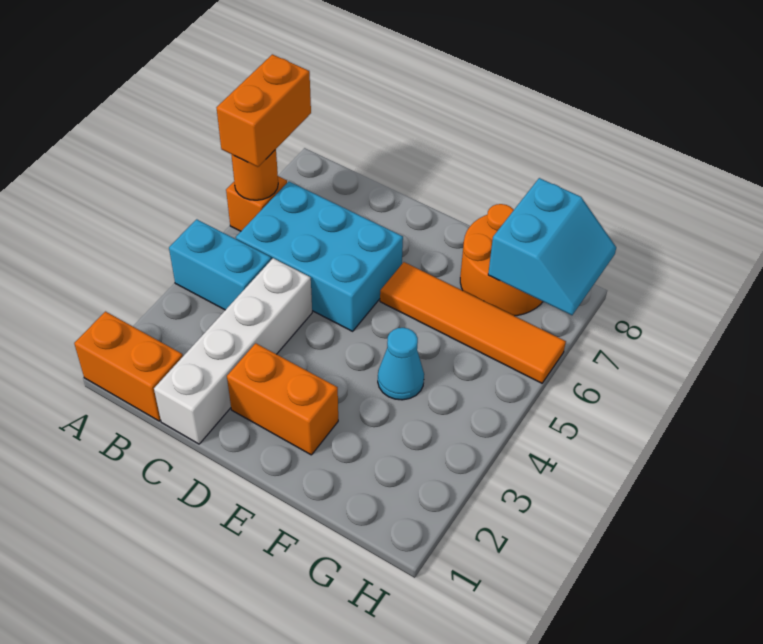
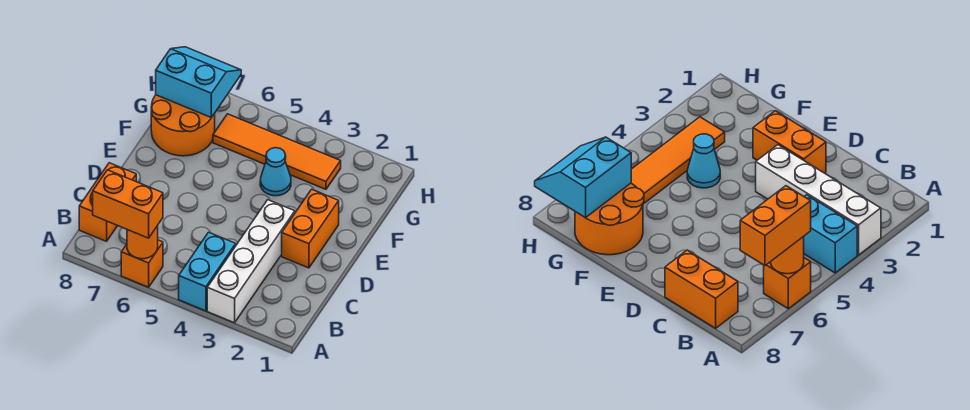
orange brick A1:B1 level 1 -> orange brick B8:C8 level 1
cyan brick B5:D6 level 1 -> none
white brick C1:C4 level 1 -> white brick A3:D3 level 1
orange tile E6:H6 level 1 -> orange tile G3:G6 level 1

